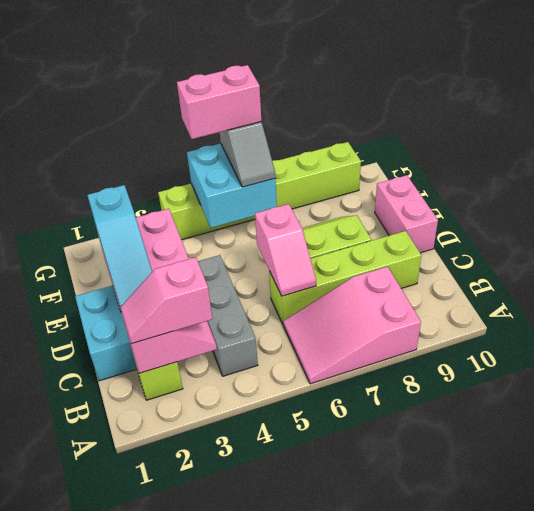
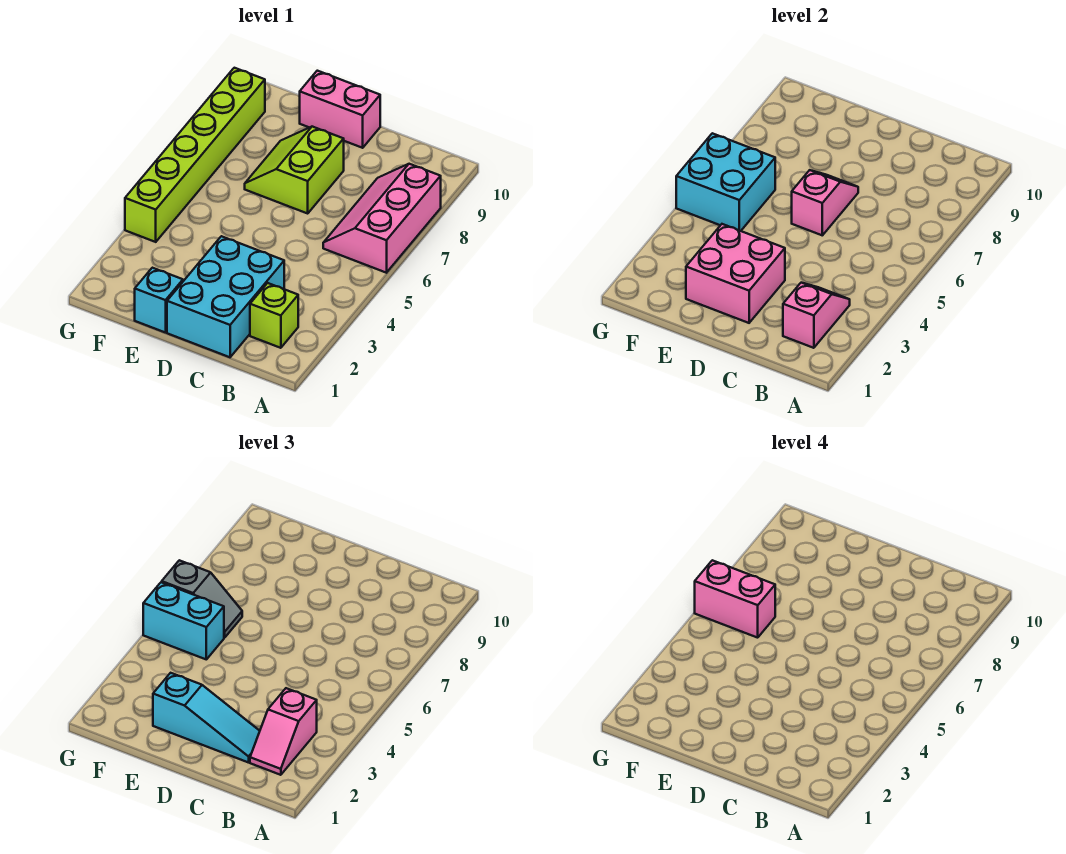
pink slope A6:B8 level 1 top 8 -> pink slope A6:B8 level 1 top A
grey brick B4:D4 level 1 -> none
lime brick C6:C9 level 1 -> none
pink slope C6:D6 level 2 top D -> pink slope D6:D7 level 2 top 6
none -> cyan brick E1 level 1
none -> cyan brick F5:G5 level 3
pink brick G5:G6 level 4 -> pink brick F6:G6 level 4

